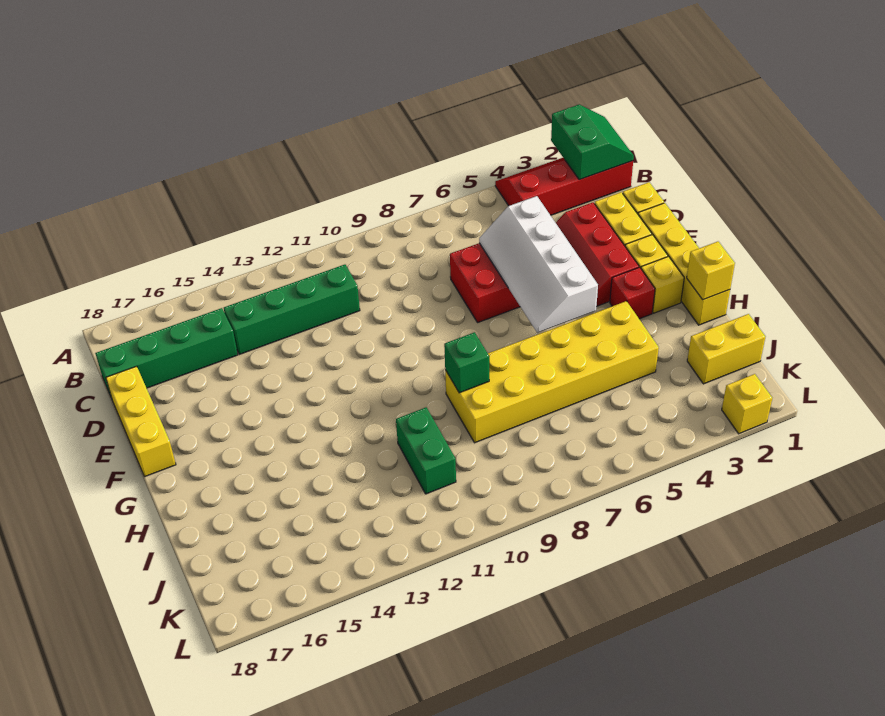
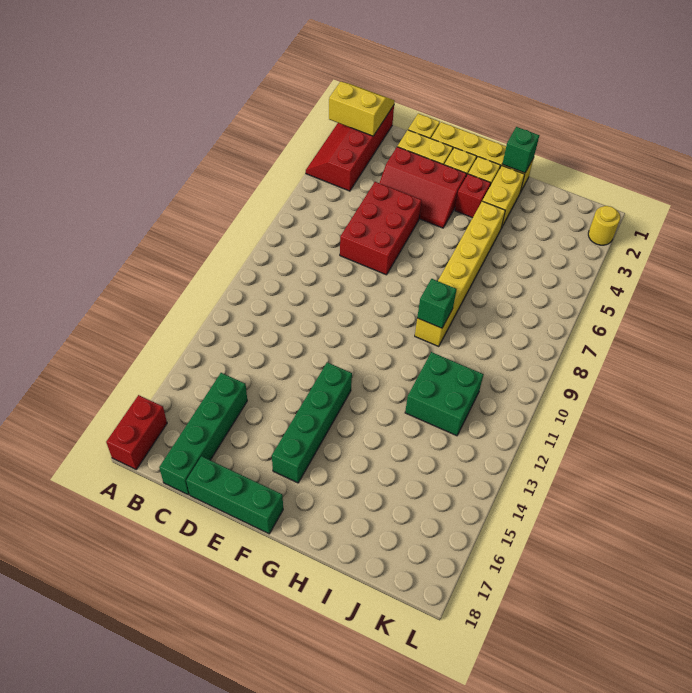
green slope A1:B2 level 2 top 2 -> yellow slope A1:B2 level 2 top 2
none -> red brick A17:A18 level 1
green brick C11:C14 level 1 -> green brick F13:F16 level 1
white slope D5:G6 level 2 top 5 -> none
yellow brick D18:F18 level 1 -> green brick D18:F18 level 1
yellow brick H1 level 2 -> green brick H1 level 2
yellow brick H4:I9 level 1 -> yellow brick H4:H9 level 1
green brick I11:J11 level 1 -> green brick I11:J12 level 1
yellow brick J1:J2 level 1 -> yellow brick H2:H3 level 1
yellow brick L2 level 1 -> yellow round brick L2 level 1

